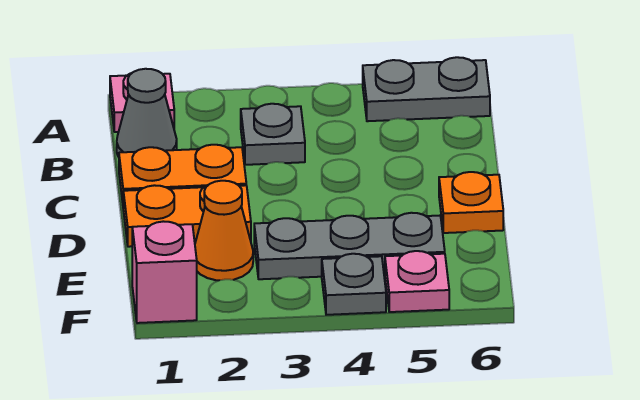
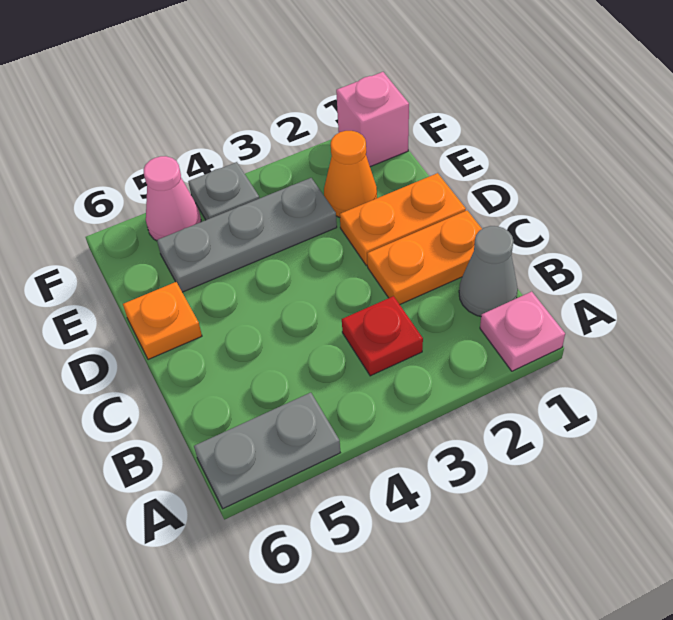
grey plate B3 level 1 -> red plate B3 level 1
pink plate F5 level 1 -> pink cone F5 level 1

